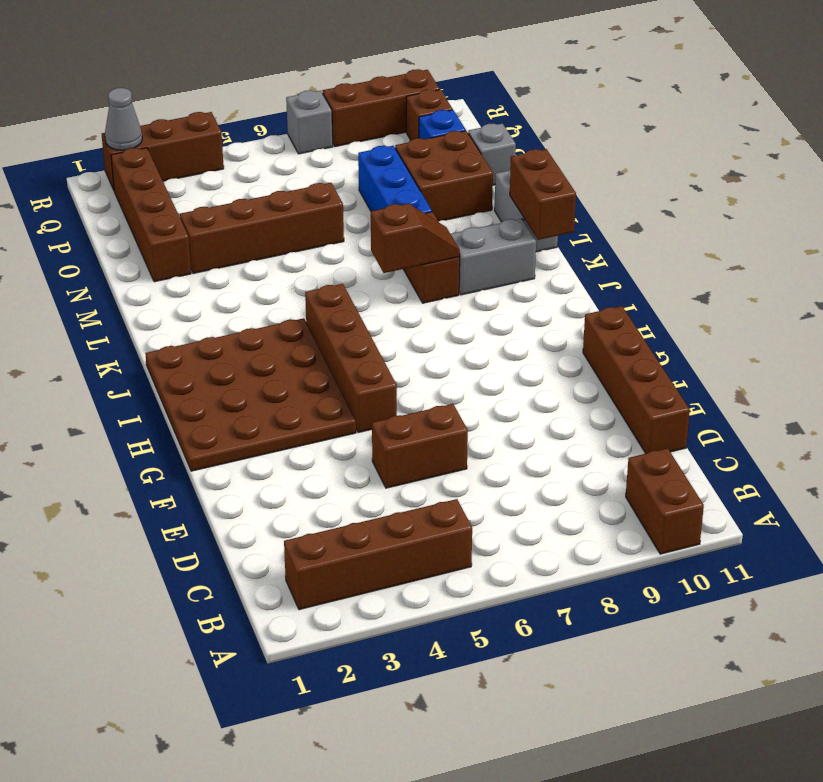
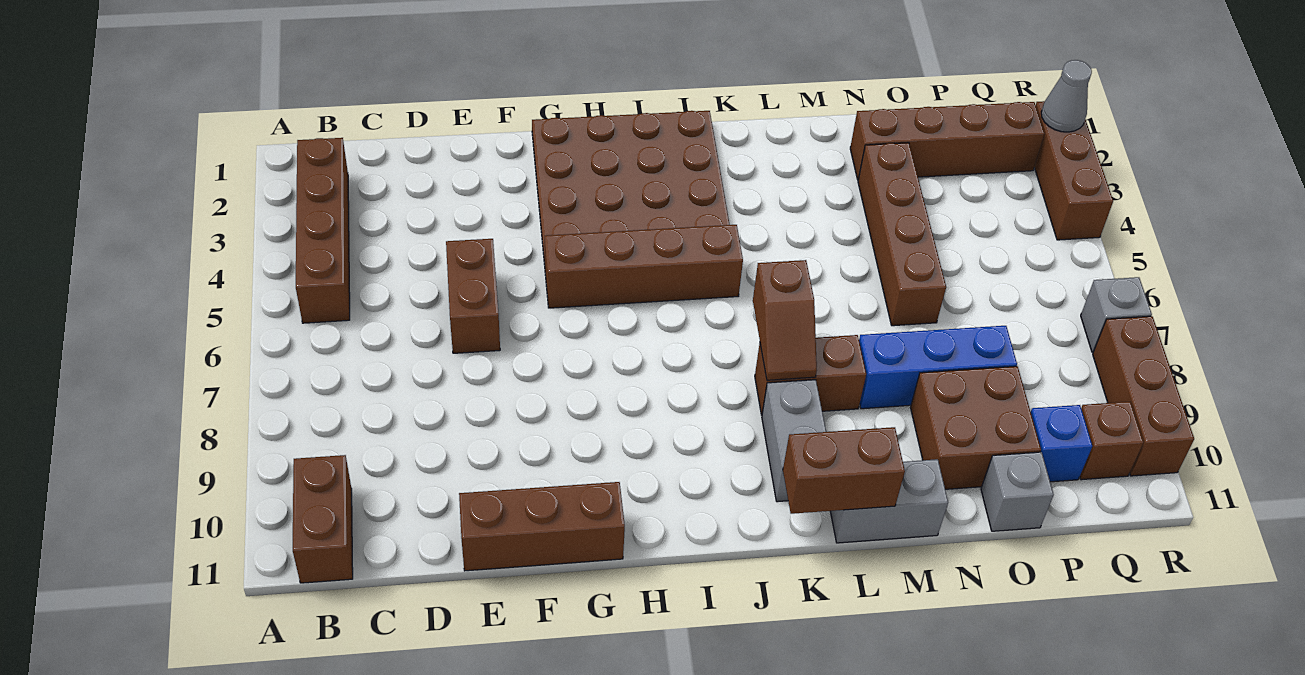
brown brick A10:B10 level 1 -> brown brick B10:B11 level 1
brown brick D11:G11 level 1 -> brown brick E11:G11 level 1

